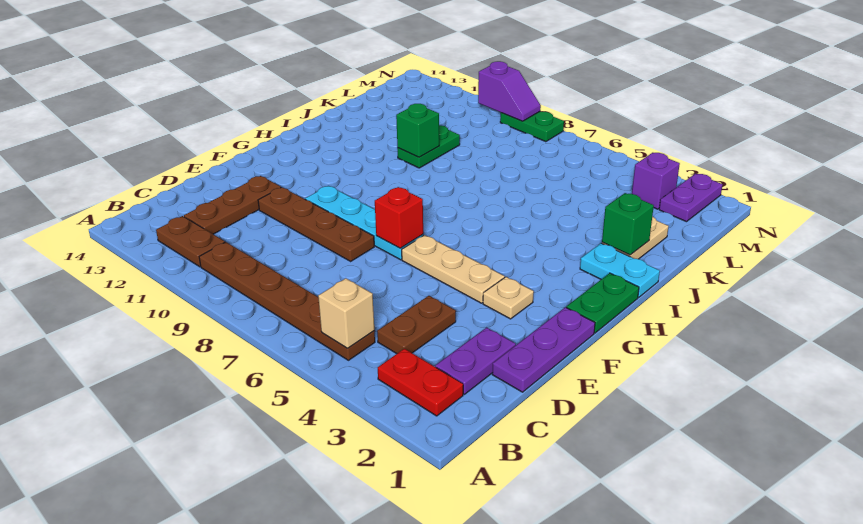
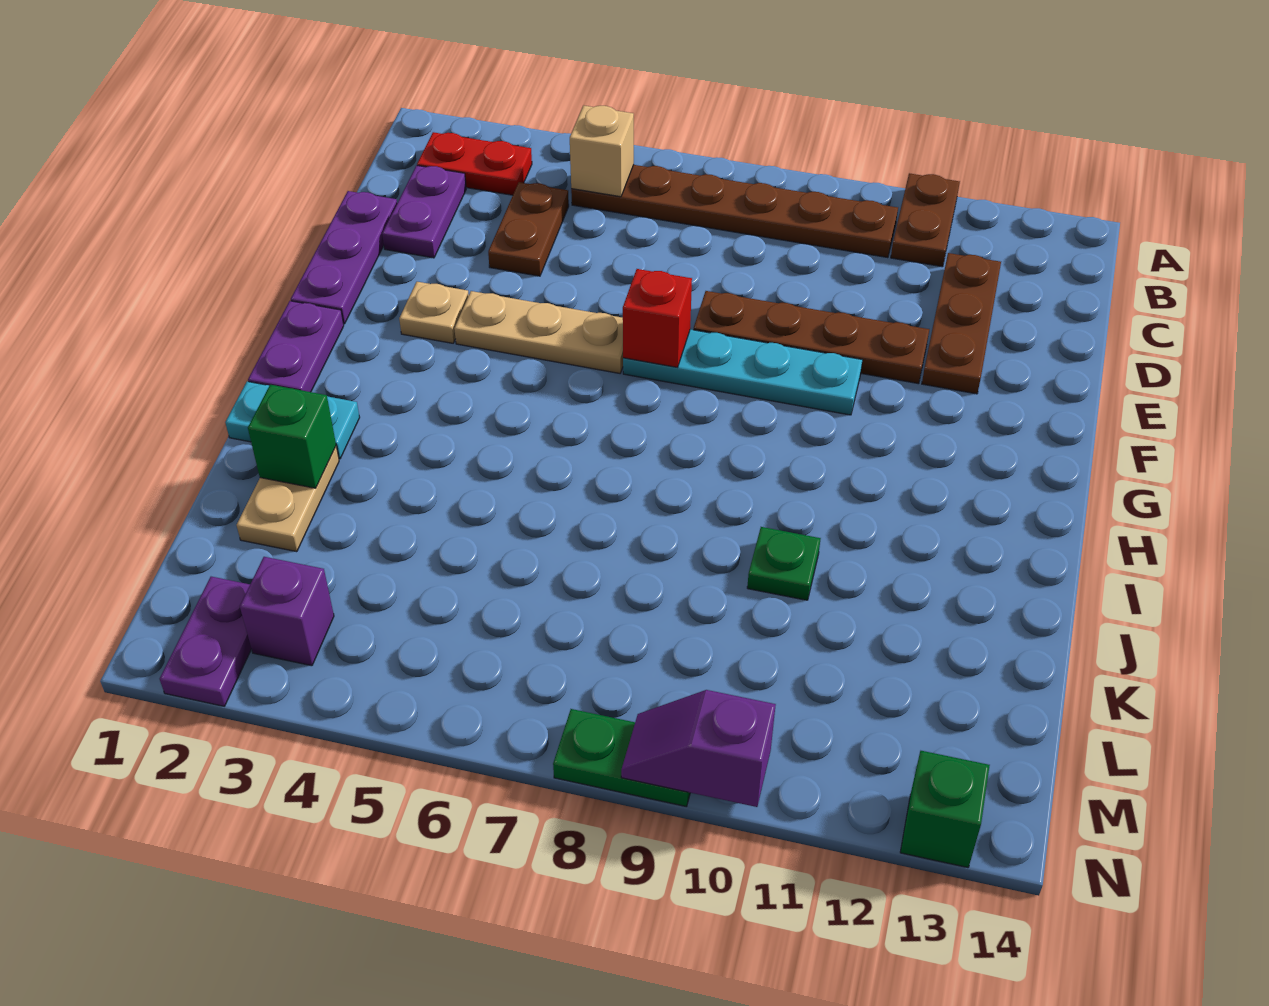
brown plate B11:B12 level 1 -> brown plate A11:B11 level 1
green plate G1:H1 level 1 -> purple plate G1:H1 level 1
green plate J10:K10 level 1 -> green plate J10 level 1
green brick J10 level 2 -> green brick N13 level 1

